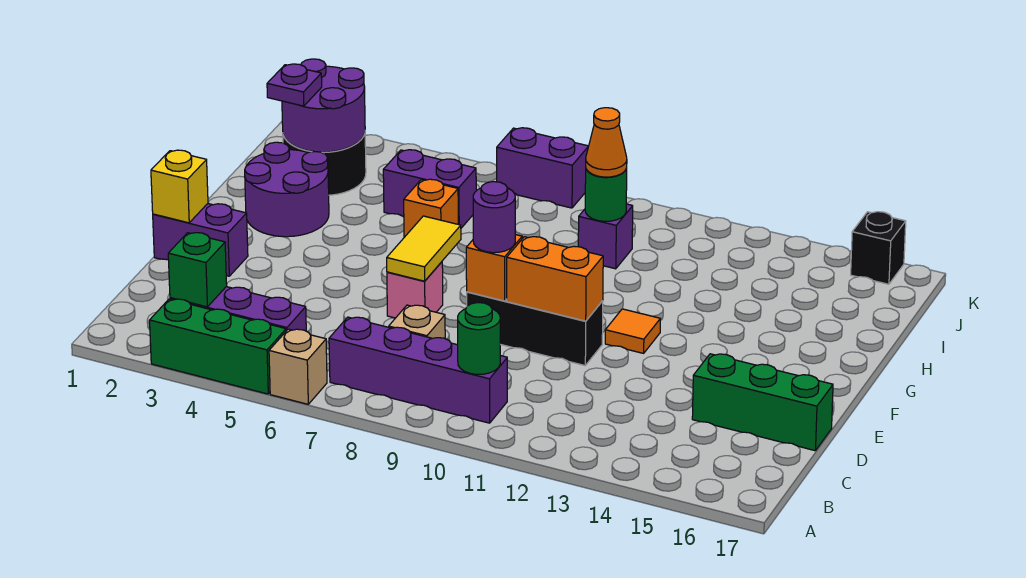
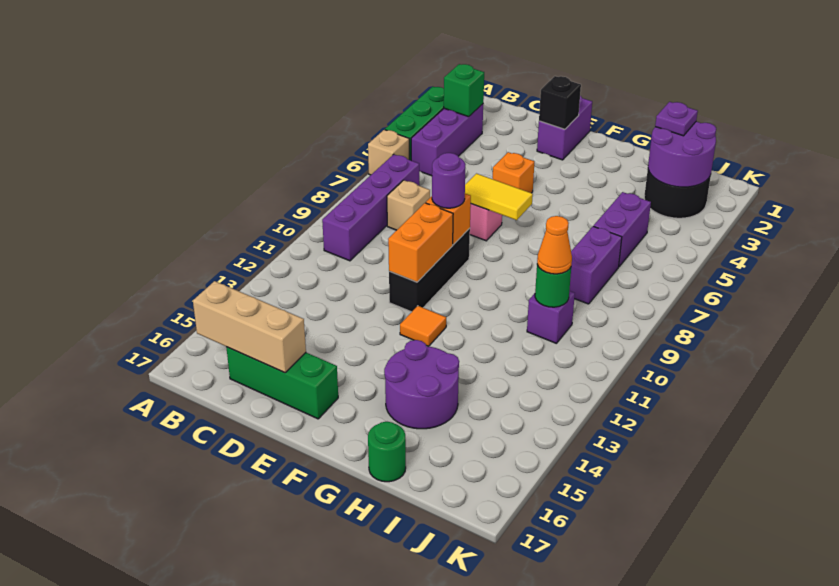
green round brick B10 level 2 -> green round brick H17 level 1
none -> tan brick B16:D16 level 2
green brick D15:D17 level 1 -> green brick C16:E16 level 1
yellow brick E1 level 2 -> none
purple round brick G2:H3 level 1 -> purple round brick G14:H15 level 1
orange brick H6 level 1 -> orange brick E5 level 1
purple brick K7:K8 level 1 -> purple brick I7:I8 level 1
black brick K16 level 1 -> black brick E2 level 2

